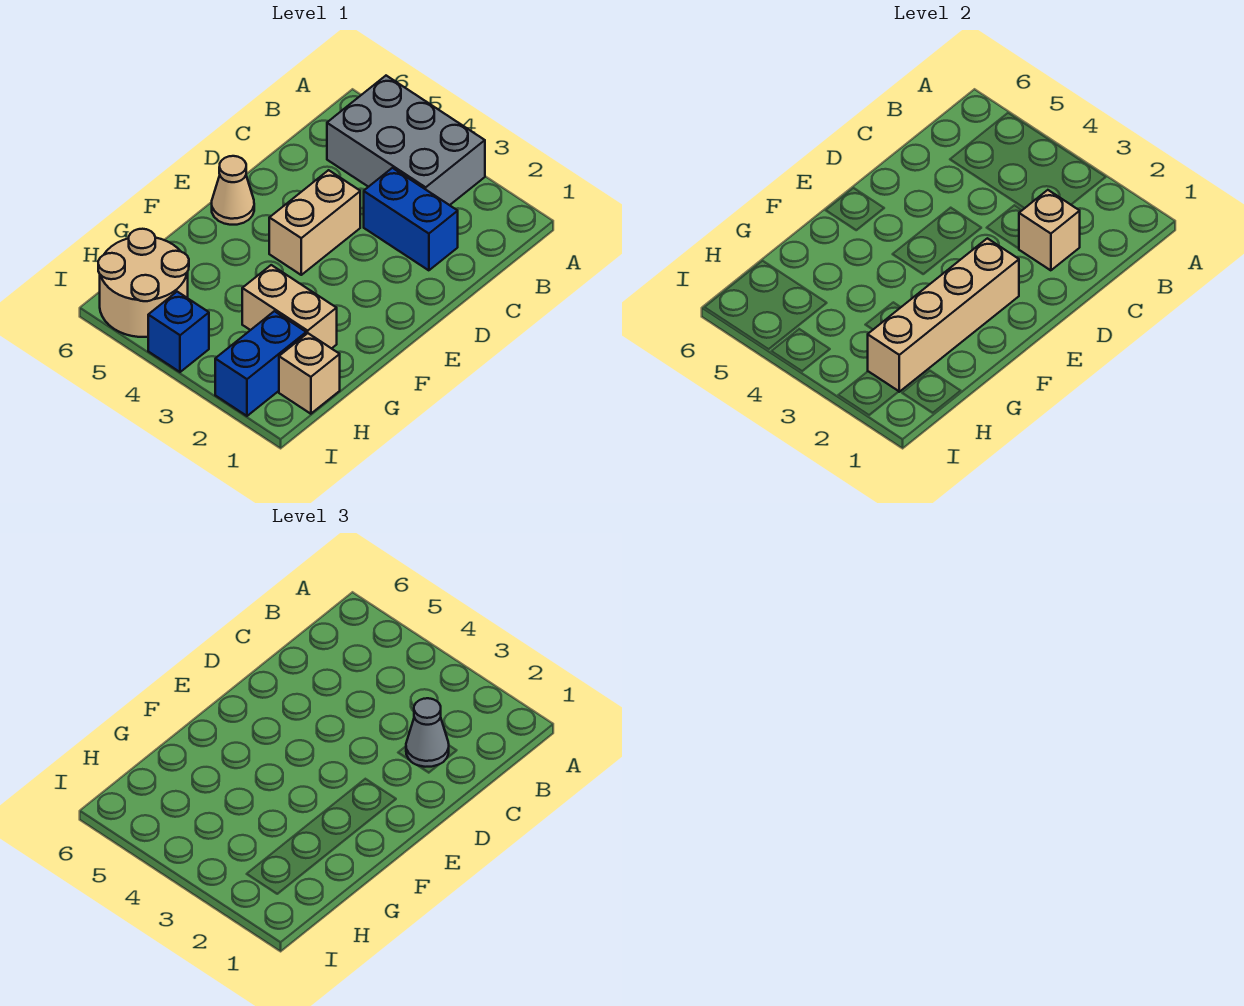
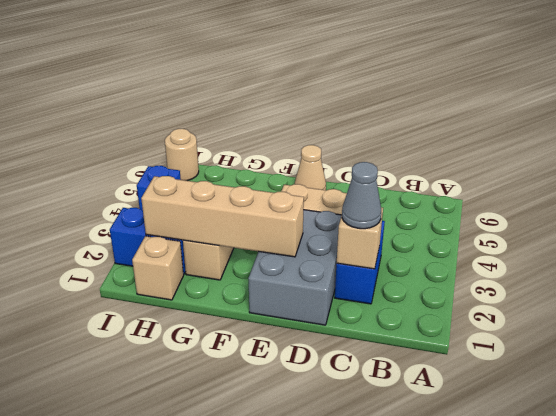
grey brick A3:B5 level 1 -> grey brick D1:E3 level 1
tan round brick H5:I6 level 1 -> tan round brick I6 level 1

